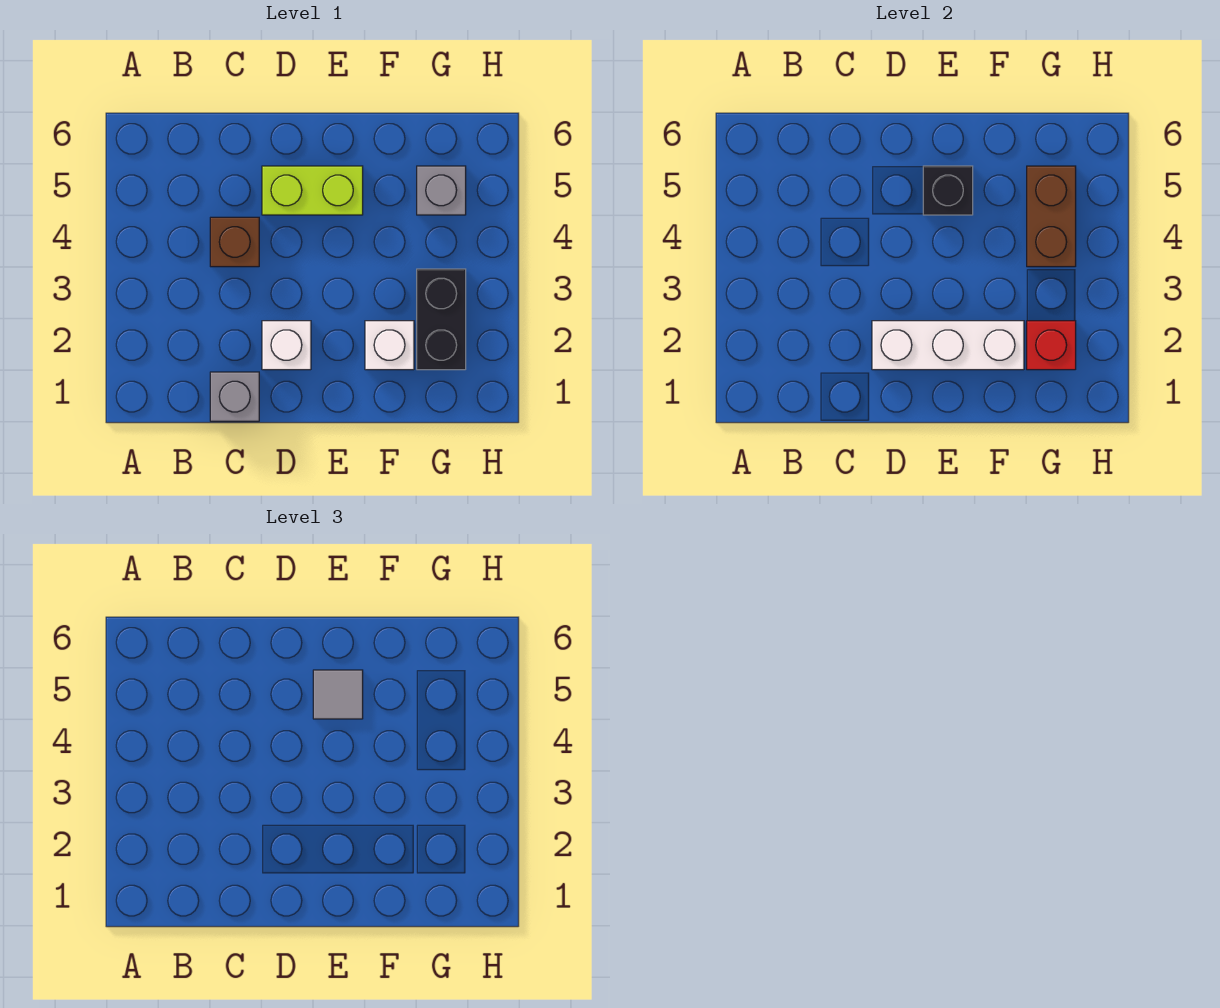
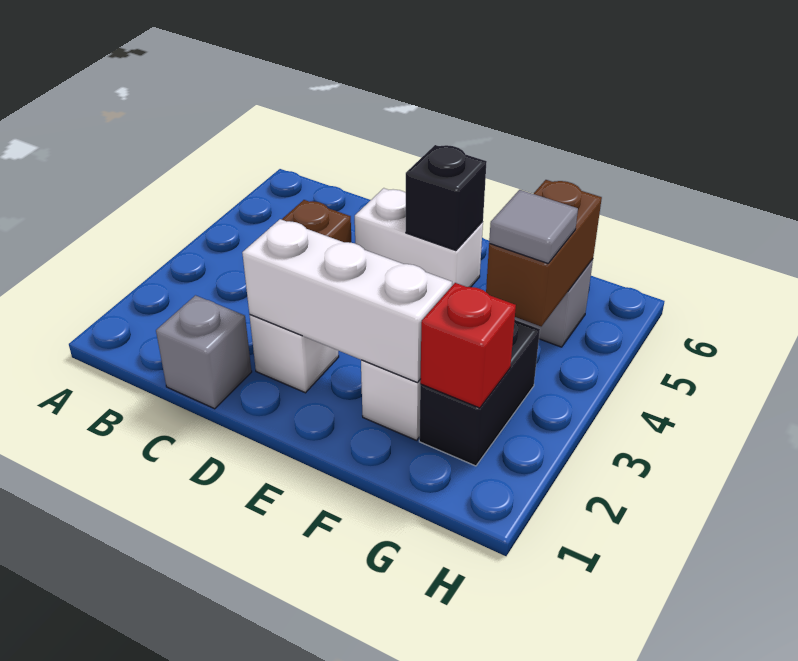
lime brick D5:E5 level 1 -> white brick D5:E5 level 1
grey tile E5 level 3 -> grey tile G4 level 3

